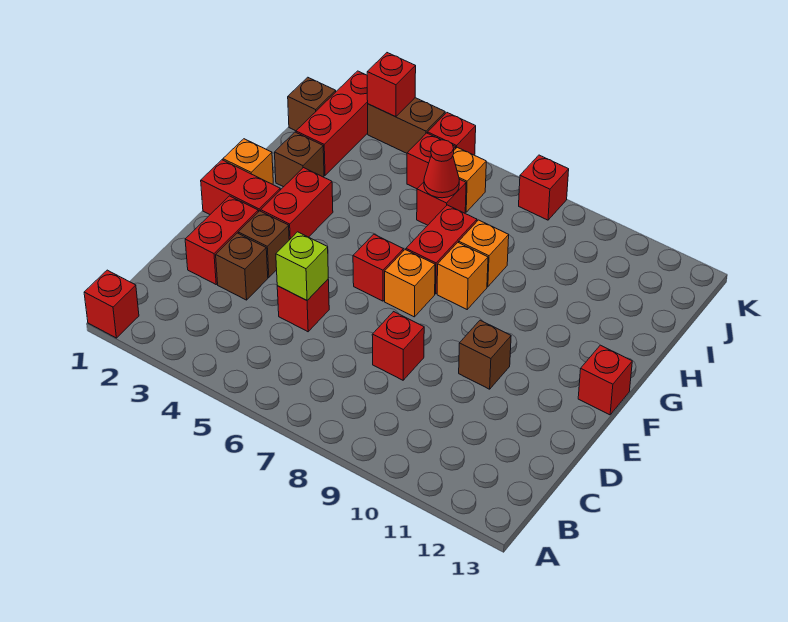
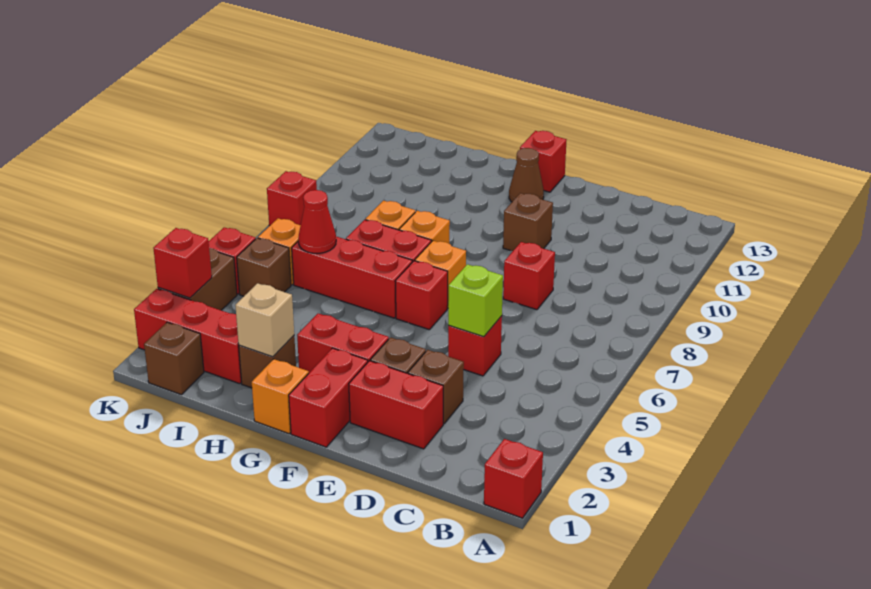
none -> brown cone F12 level 1
none -> tan brick H2 level 2
red brick I6 level 1 -> red brick G6:I6 level 1
red brick J5 level 1 -> brown brick J5 level 1

